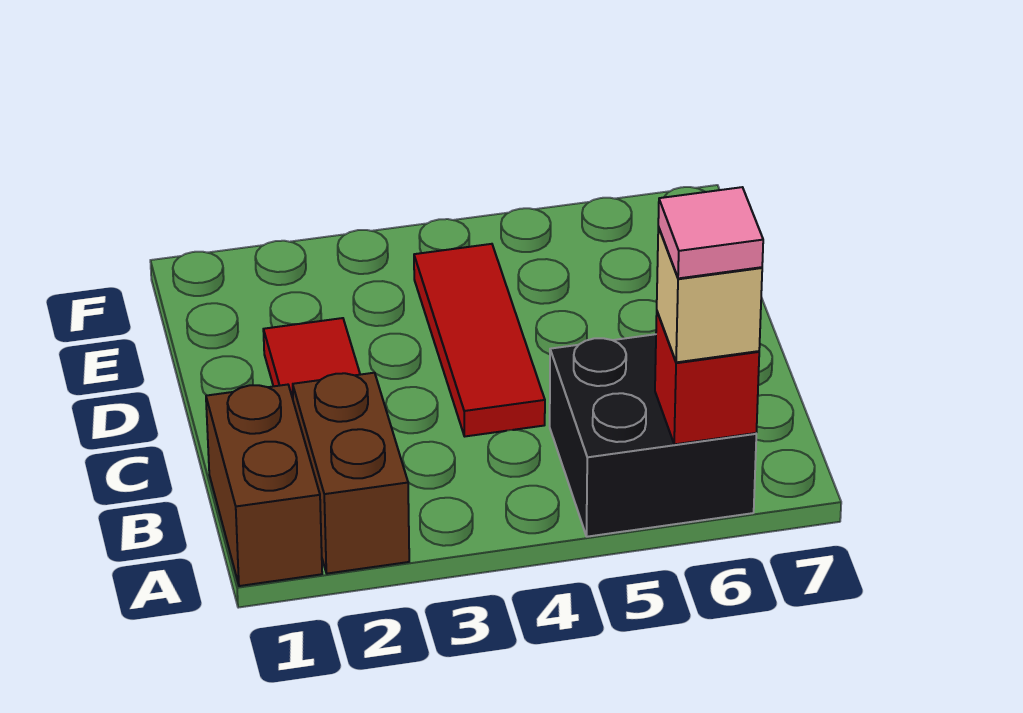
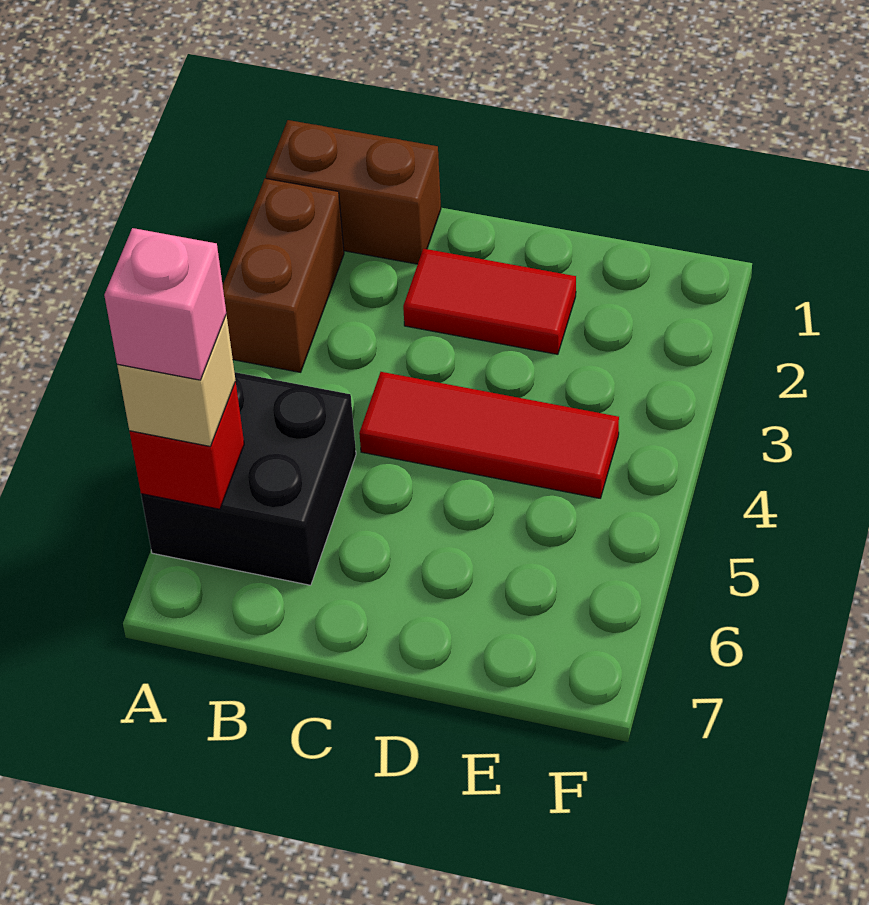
brown brick A2:B2 level 1 -> brown brick A2:A3 level 1
pink tile A6 level 4 -> pink brick A6 level 4

